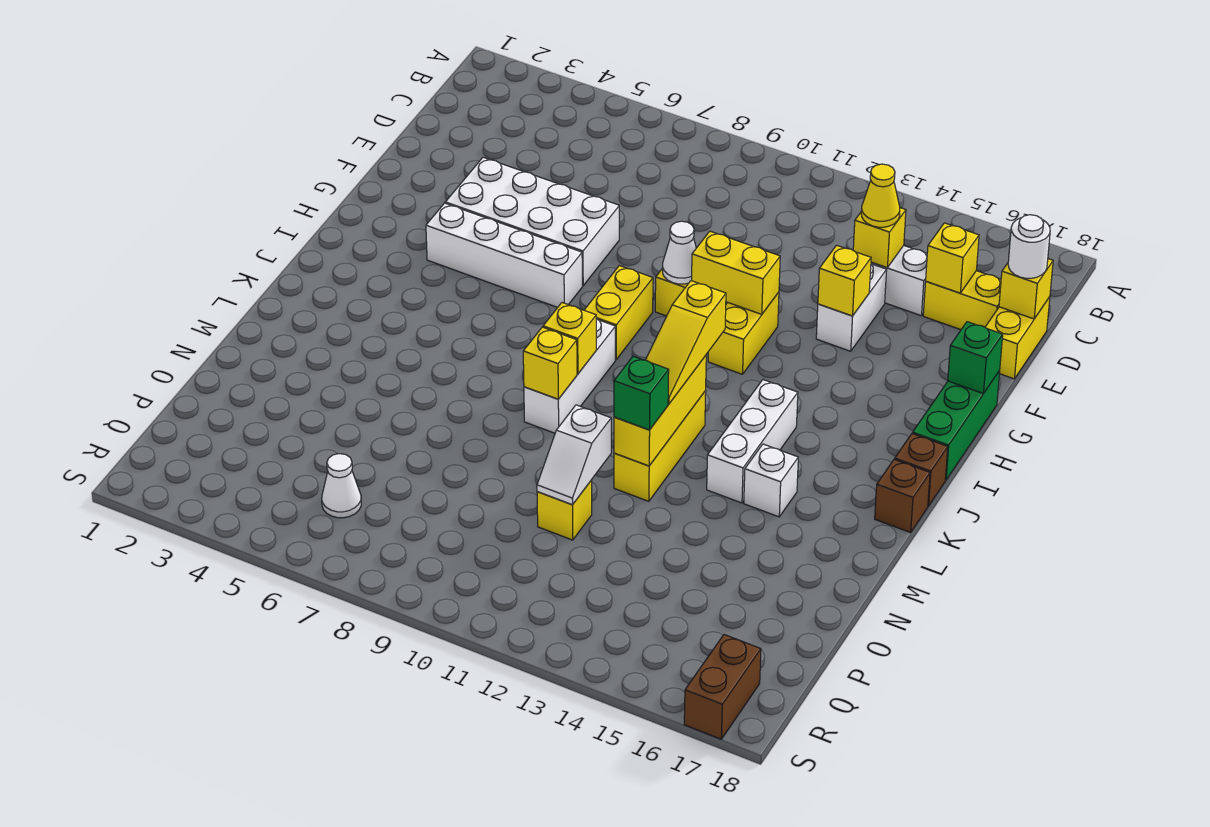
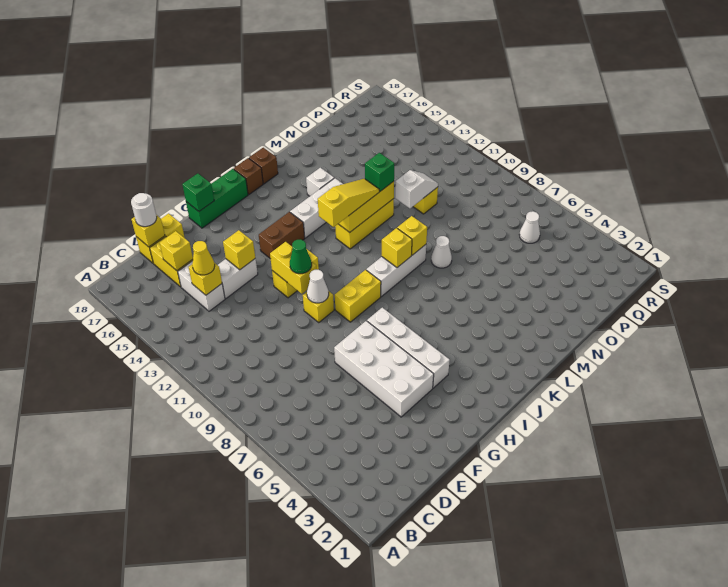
none -> green cone G11 level 3
none -> white cone M8 level 1
brown brick R17:S17 level 1 -> brown brick H14:I14 level 1

